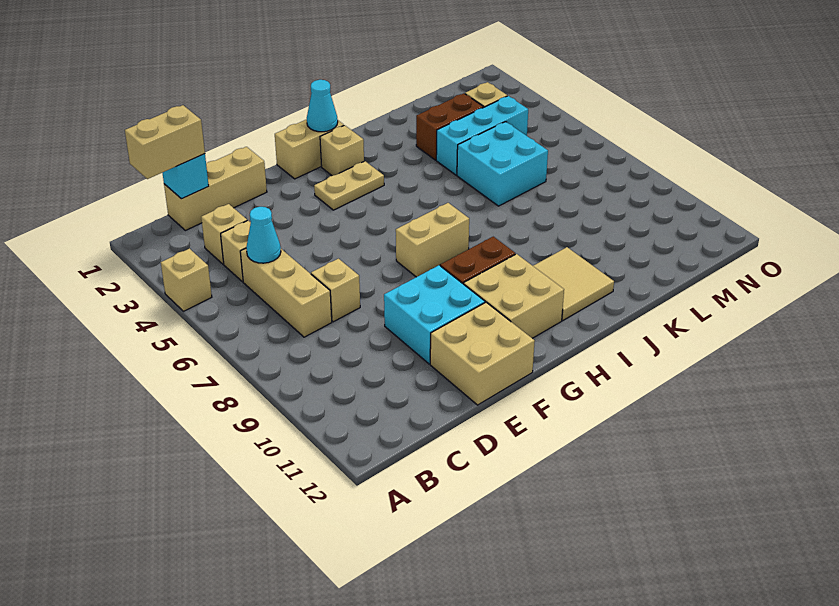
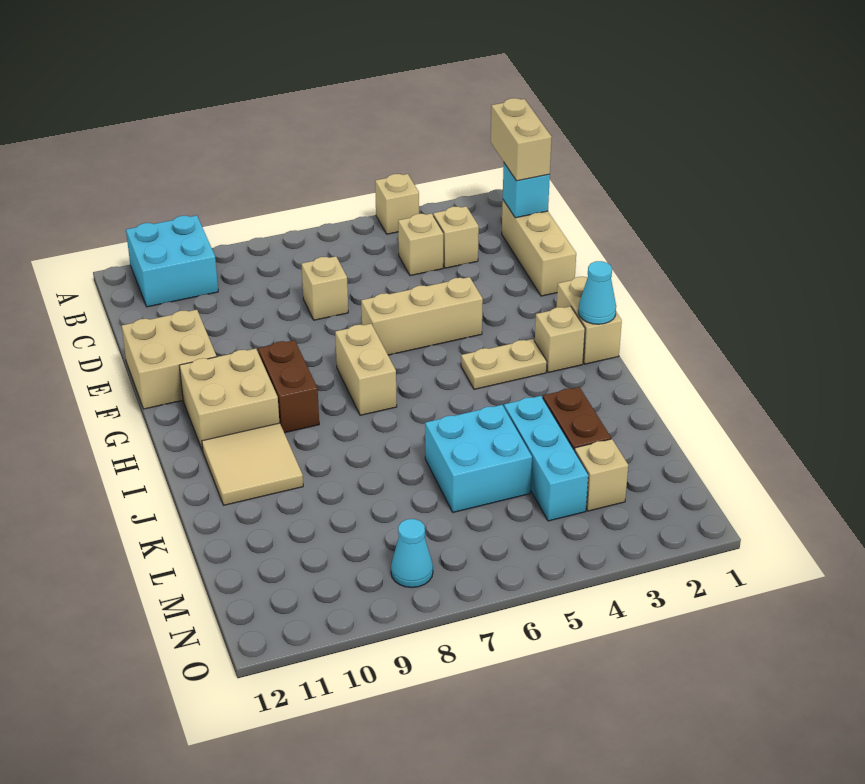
tan brick C5:C7 level 1 -> tan brick F4:F6 level 1
cyan cone C5 level 2 -> cyan cone N8 level 1
cyan brick E9:F10 level 1 -> cyan brick A10:B11 level 1
tan plate G3:H3 level 1 -> tan plate H3:H4 level 1

